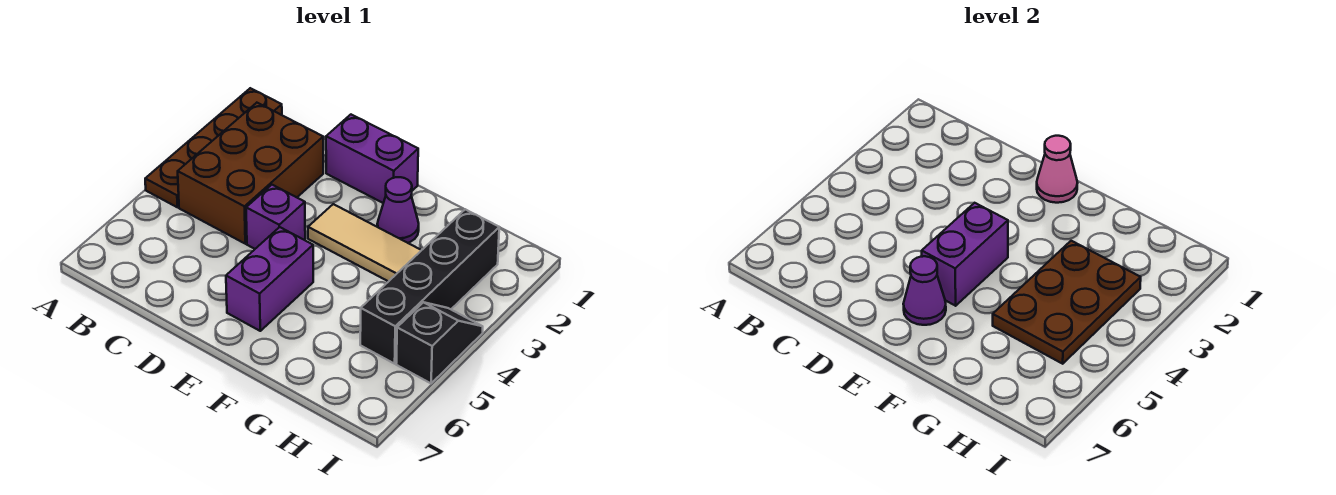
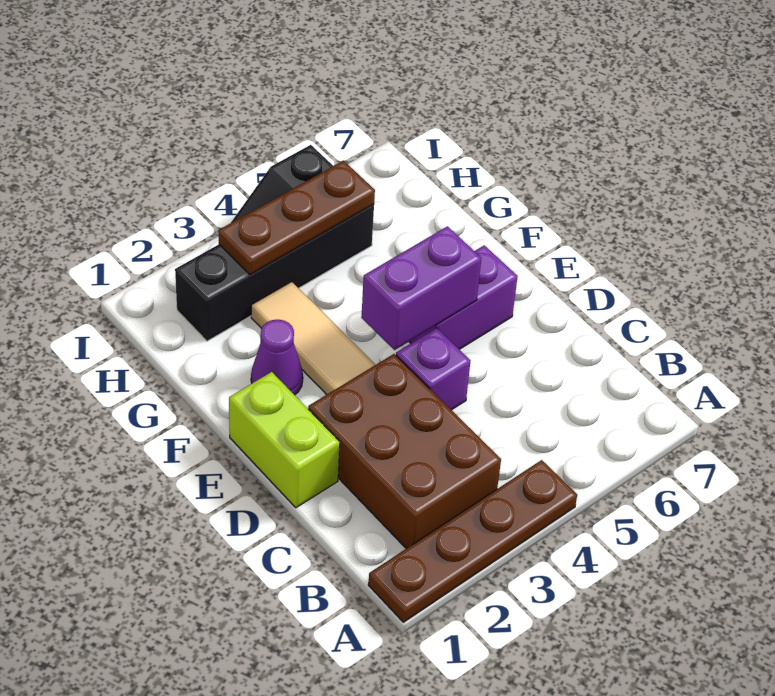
brown brick B2:C4 level 1 -> brown brick B2:D3 level 1
purple brick D1:E1 level 1 -> lime brick D1:E1 level 1
pink cone E1 level 2 -> none
purple cone E6 level 2 -> none
brown plate G3:H5 level 2 -> brown plate H3:H5 level 2

